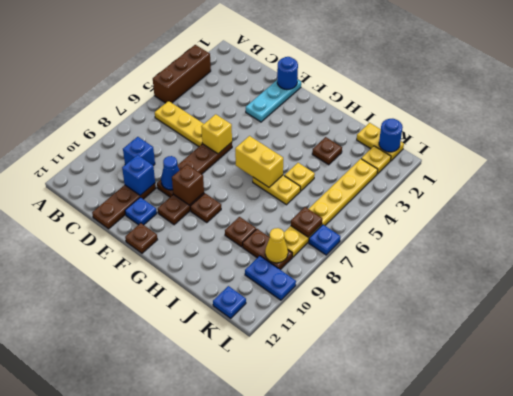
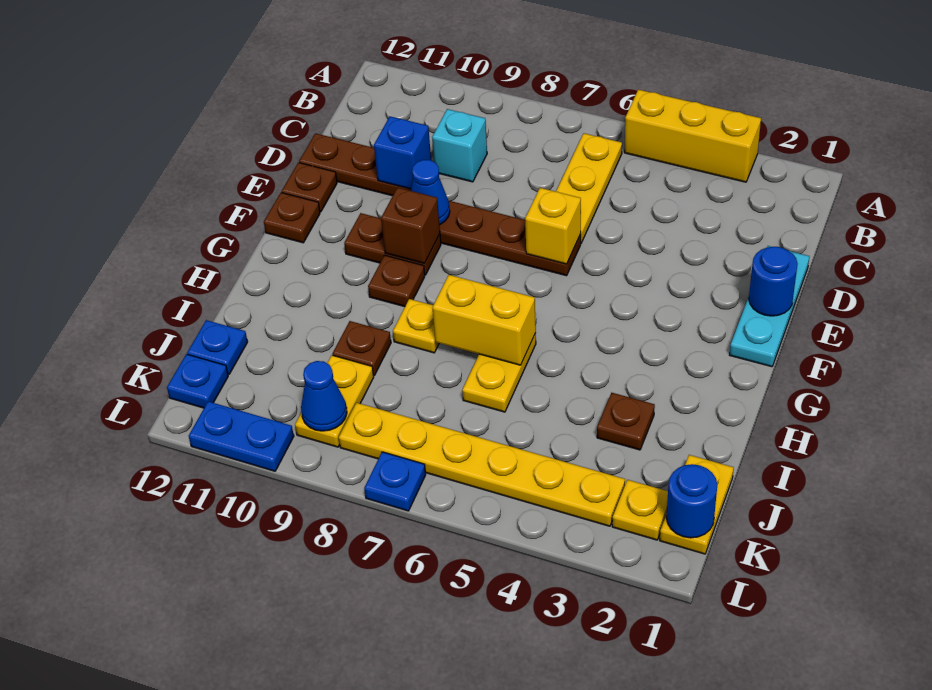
brown brick A3:A5 level 1 -> yellow brick A3:A5 level 1
blue brick C9 level 1 -> cyan brick C9 level 1
cyan plate E1:E3 level 1 -> cyan plate D1:F1 level 1
blue plate E11 level 1 -> blue plate J12 level 1
yellow brick G6:H6 level 2 -> yellow brick H6:H7 level 2
yellow plate I5 level 1 -> yellow plate H8 level 1
brown plate J9:K9 level 1 -> yellow plate J9:K9 level 1
brown plate K7 level 2 -> brown plate E12 level 1
yellow cone K9 level 2 -> blue cone K9 level 2
blue plate K10:L10 level 1 -> blue plate L10:L11 level 1

